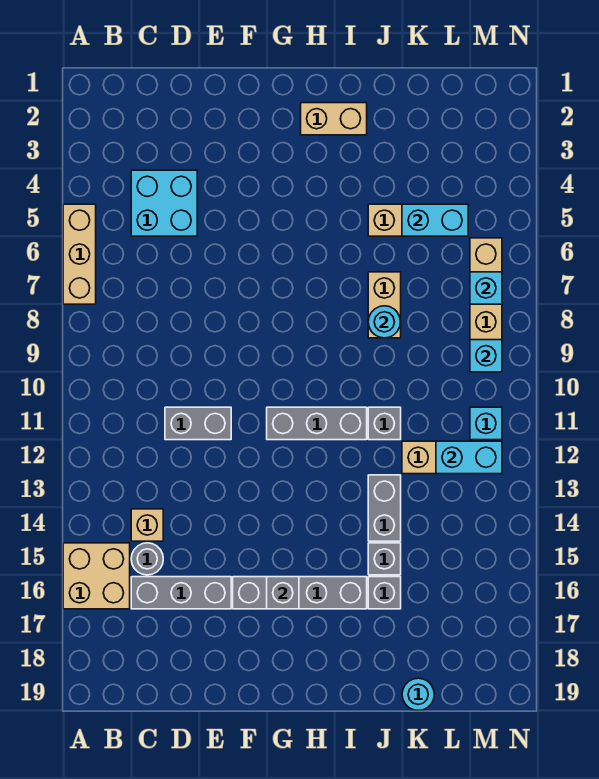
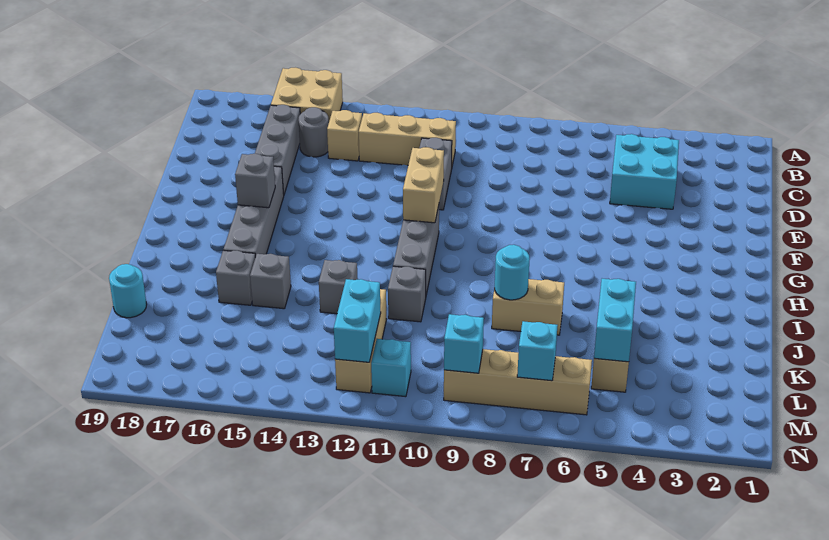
tan brick A5:A7 level 1 -> tan brick C11:C13 level 1
tan brick H2:I2 level 1 -> tan brick F11:G11 level 2
grey brick J13:J14 level 1 -> grey brick J13 level 1

